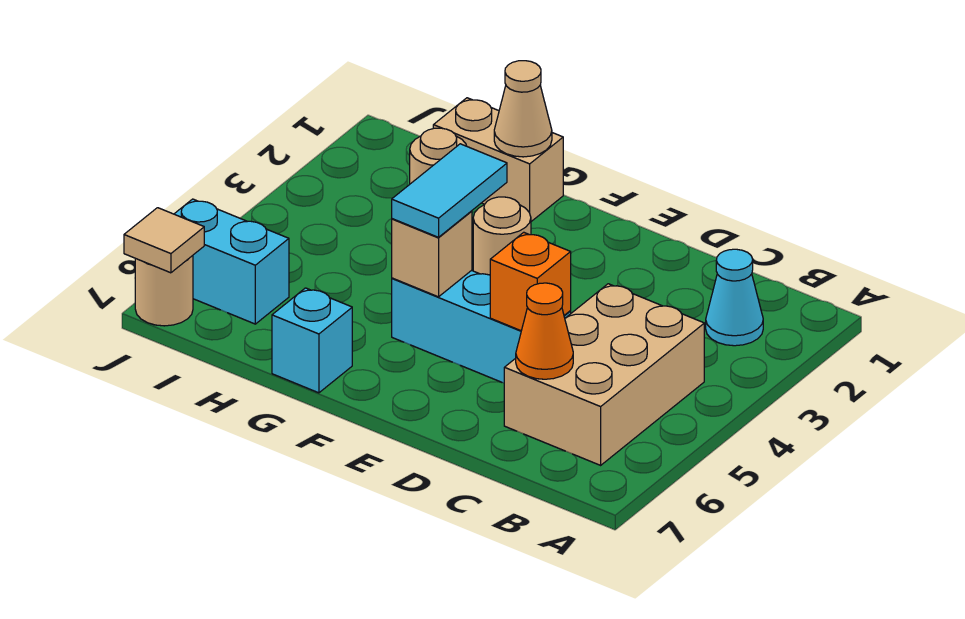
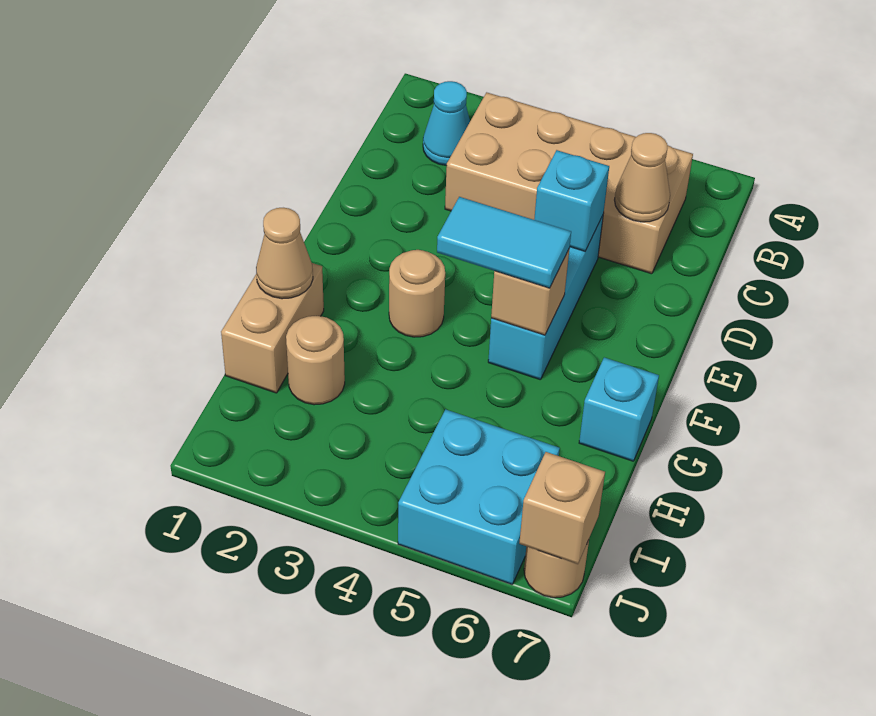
tan brick B4:C6 level 1 -> tan brick B3:C6 level 1
orange cone C6 level 2 -> tan cone C6 level 2
orange brick D5 level 2 -> cyan brick D5 level 2
cyan brick I6:J6 level 1 -> cyan brick I5:J6 level 1
tan tile J7 level 2 -> tan brick J7 level 2

